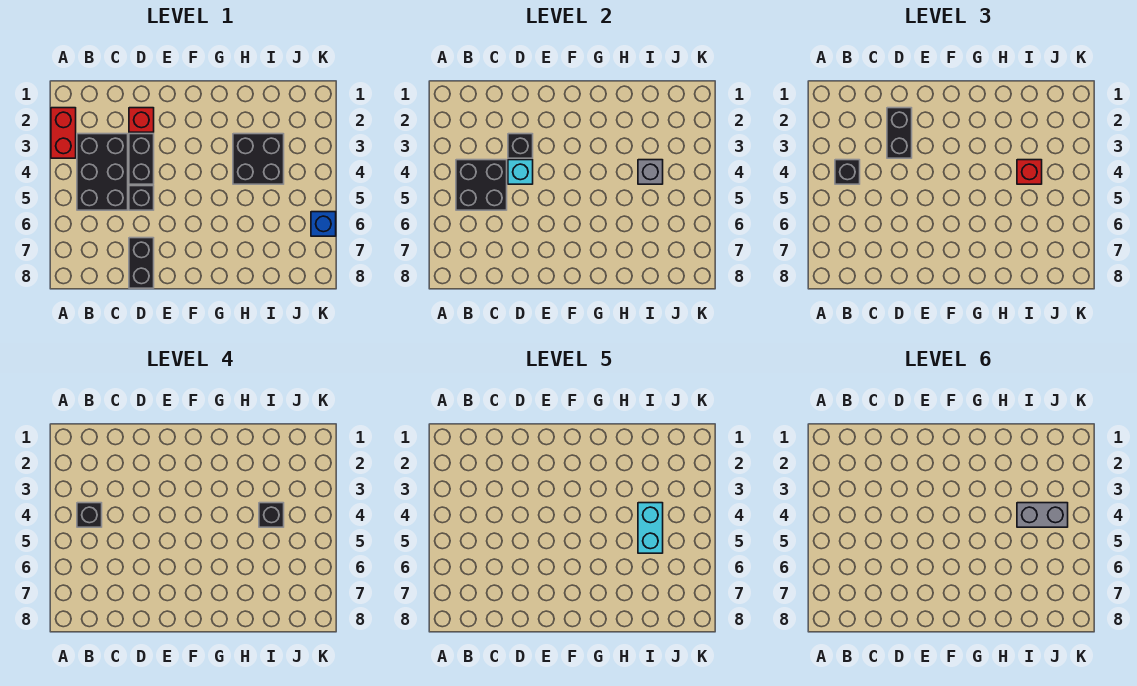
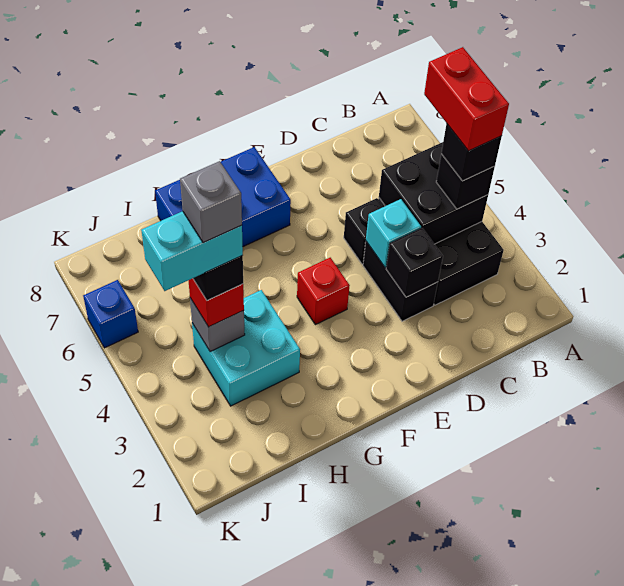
red brick A2:A3 level 1 -> red brick B4:B5 level 5
red brick D2 level 1 -> red brick F4 level 1
black brick D2:D3 level 3 -> none
black brick D7:D8 level 1 -> none
none -> blue brick F7:H8 level 1
black brick H3:I4 level 1 -> cyan brick H3:I4 level 1
cyan brick I4:I5 level 5 -> cyan brick I4:J4 level 5
grey brick I4:J4 level 6 -> grey brick I4 level 6

